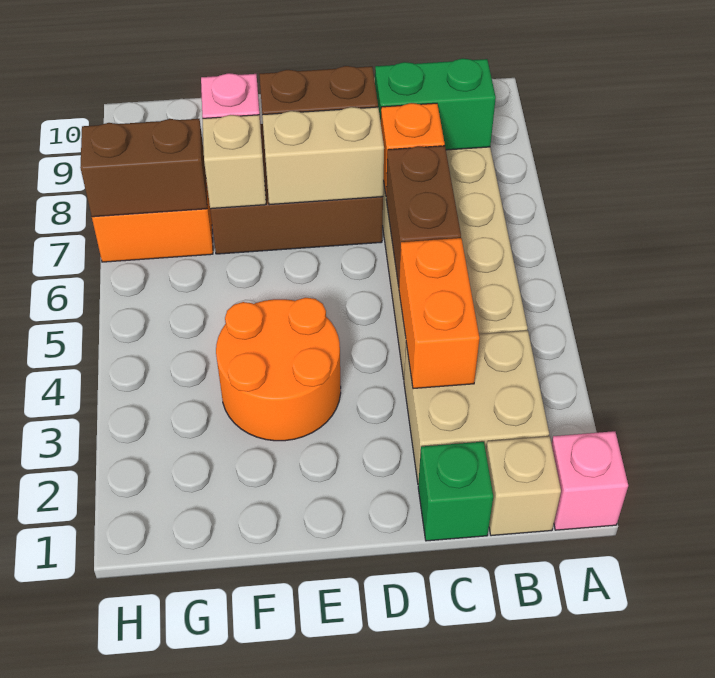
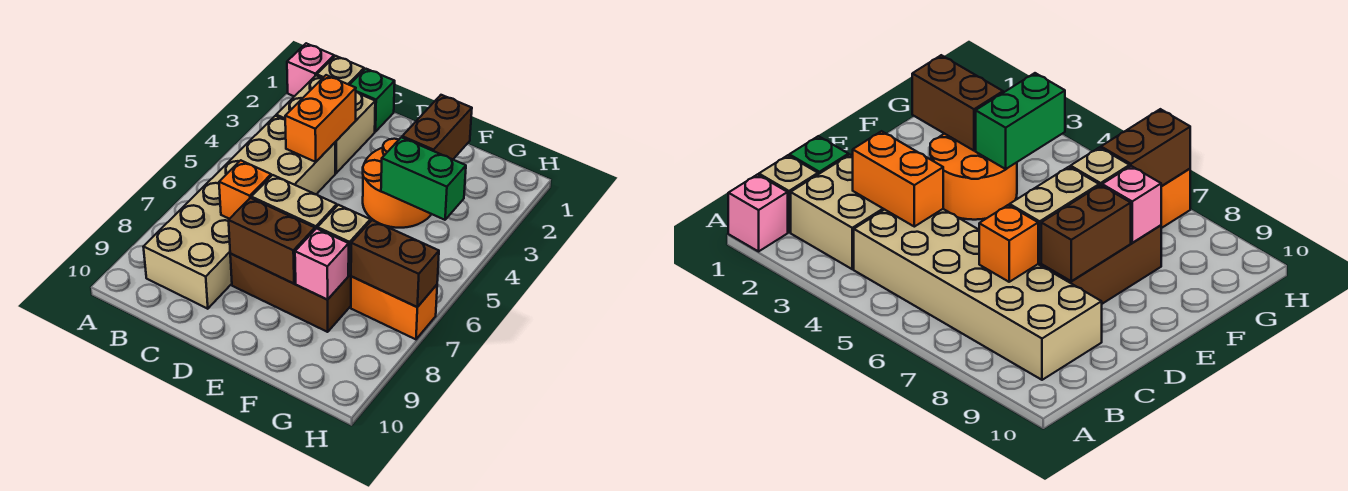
green brick B8:C8 level 2 -> green brick F4:G4 level 2
brown brick C5:C6 level 2 -> brown brick F2:F3 level 2

